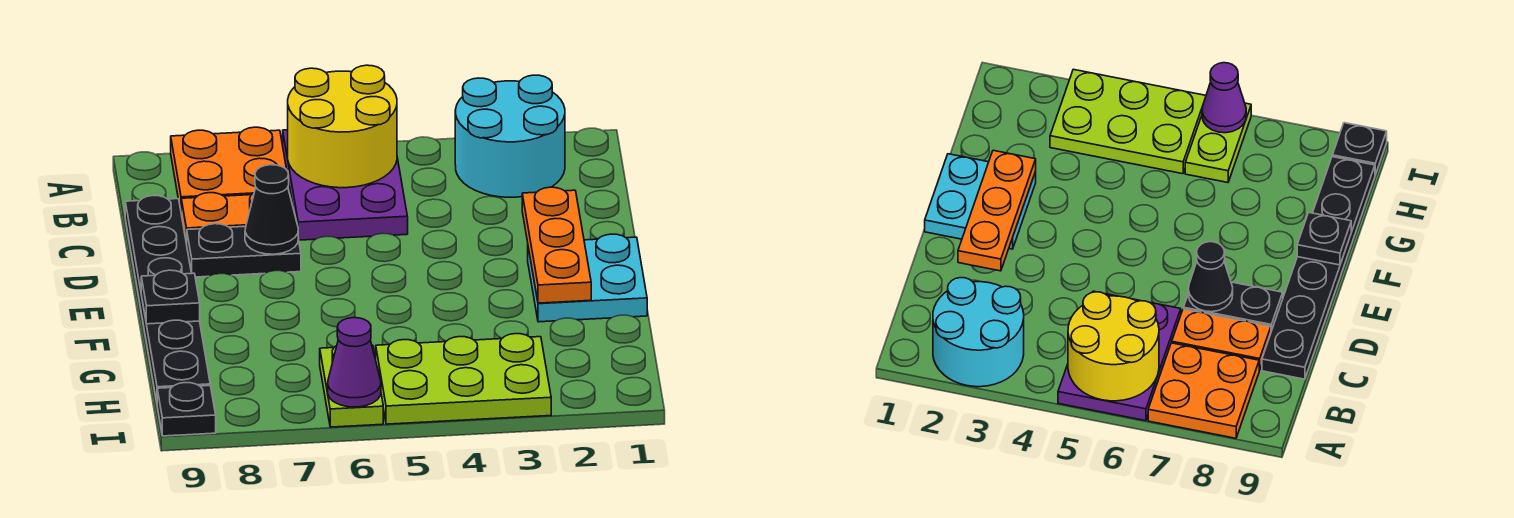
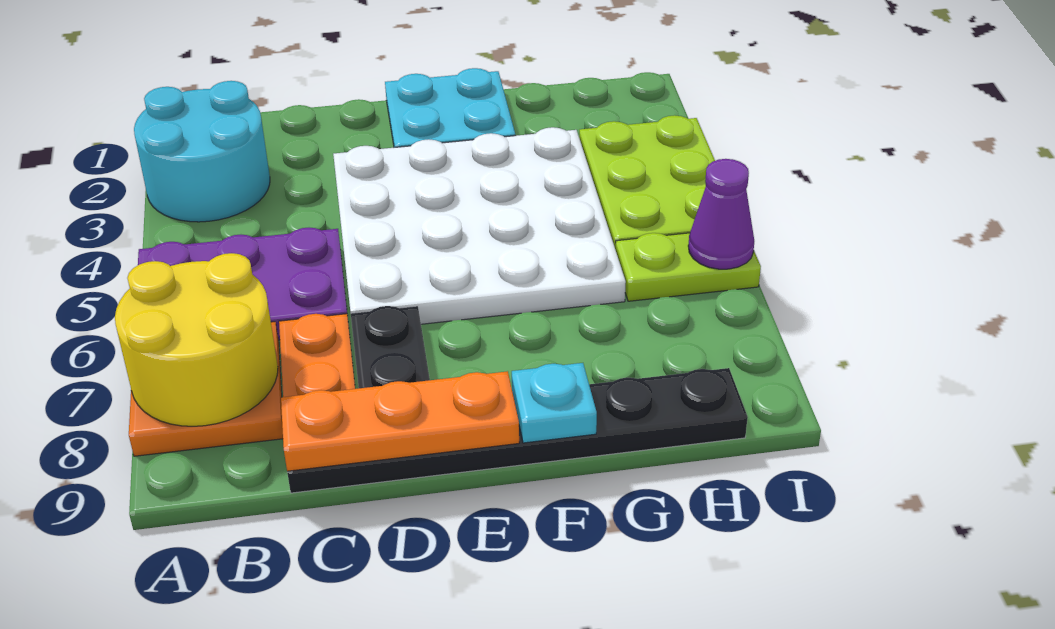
yellow round brick A5:B6 level 2 -> yellow round brick A7:B8 level 2
orange plate D2:F2 level 2 -> orange plate C9:E9 level 2
none -> white plate D3:G6 level 1
black cone D7 level 2 -> none
black plate F9 level 2 -> cyan plate F9 level 2
black plate I9 level 1 -> none

